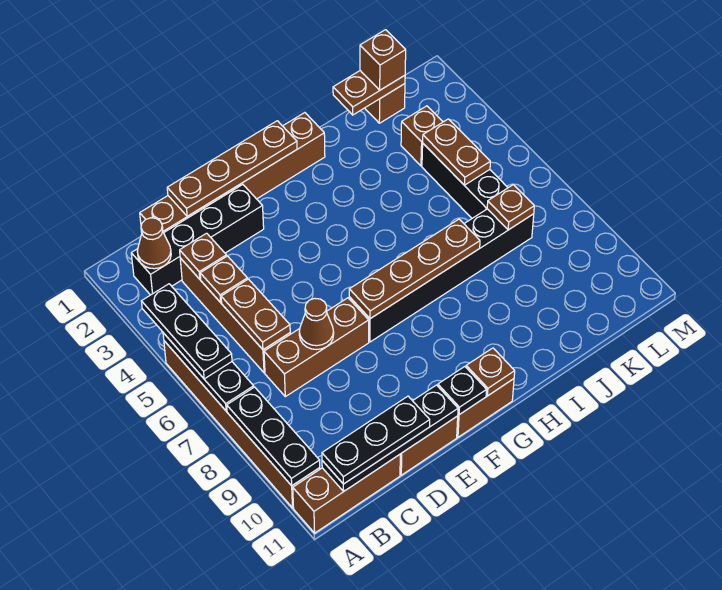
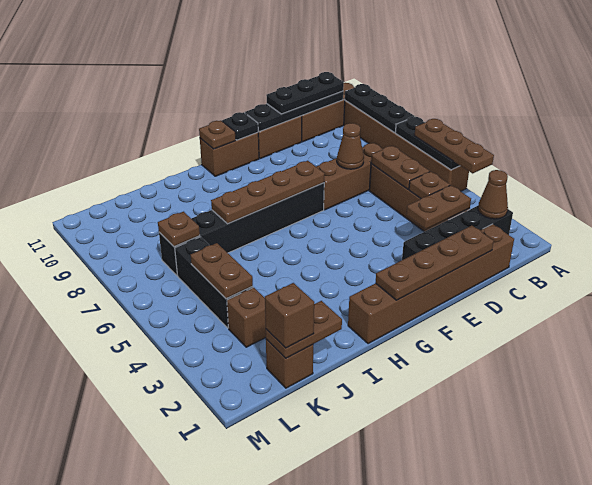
black plate A4:A6 level 3 -> brown plate A4:A6 level 3
brown plate C3 level 2 -> brown plate C3:D3 level 2

